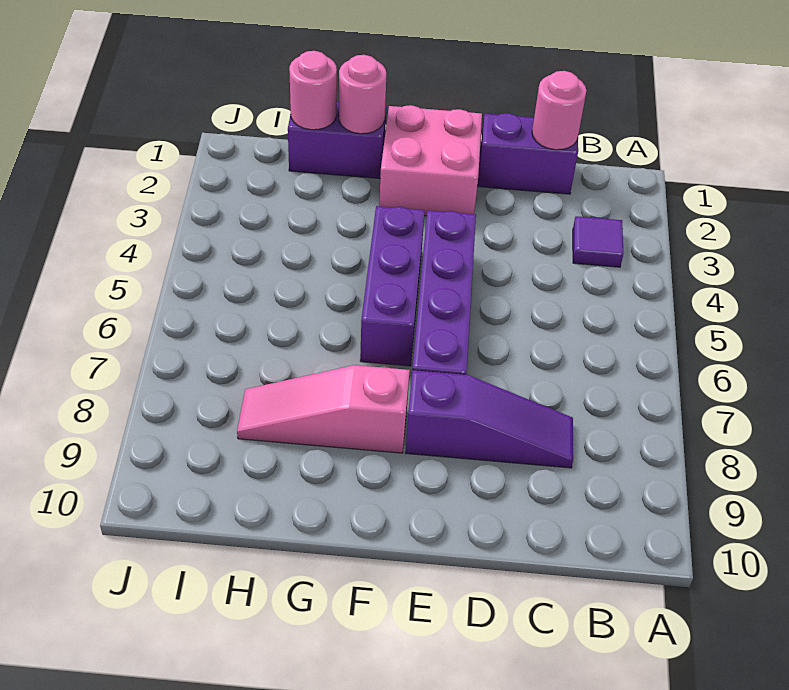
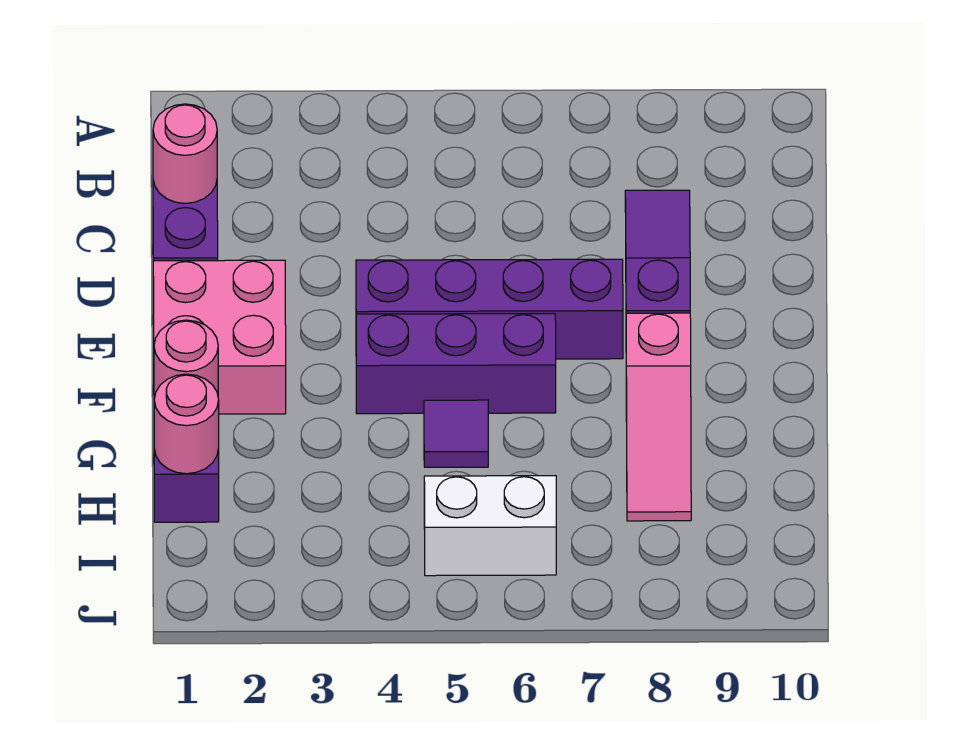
purple tile B3 level 1 -> purple tile G5 level 1
none -> white brick I5:I6 level 1

